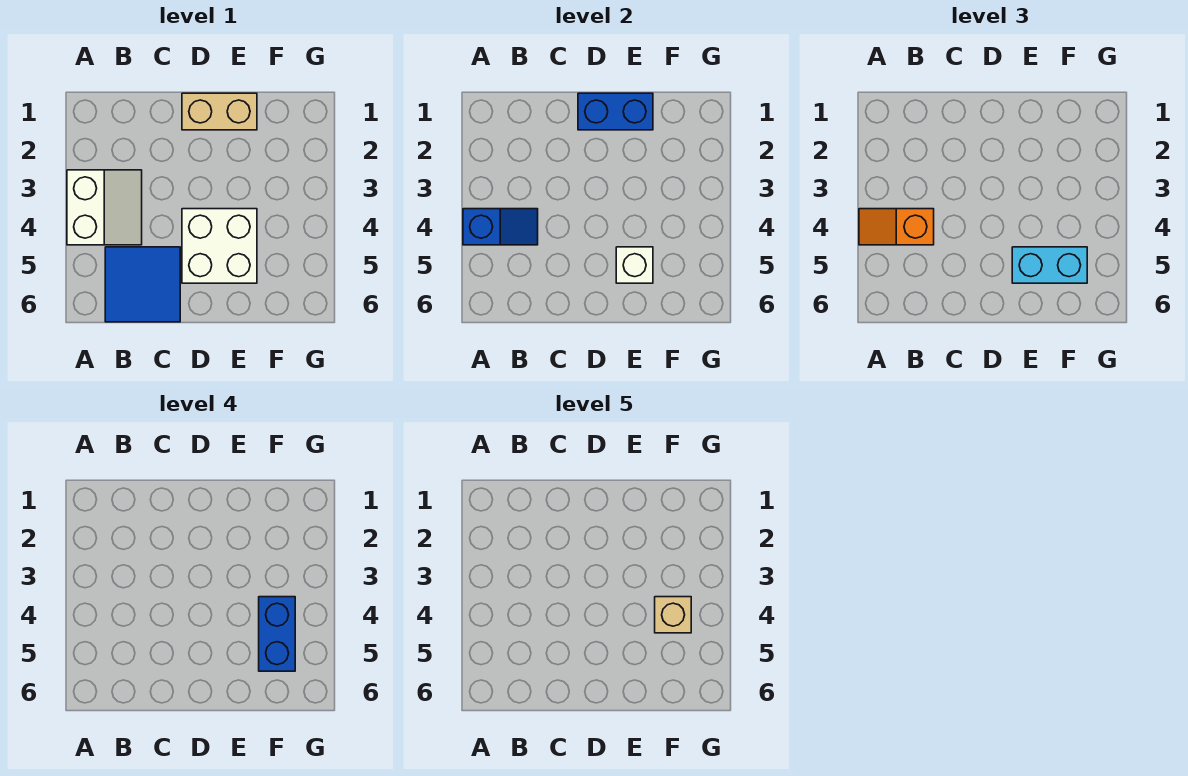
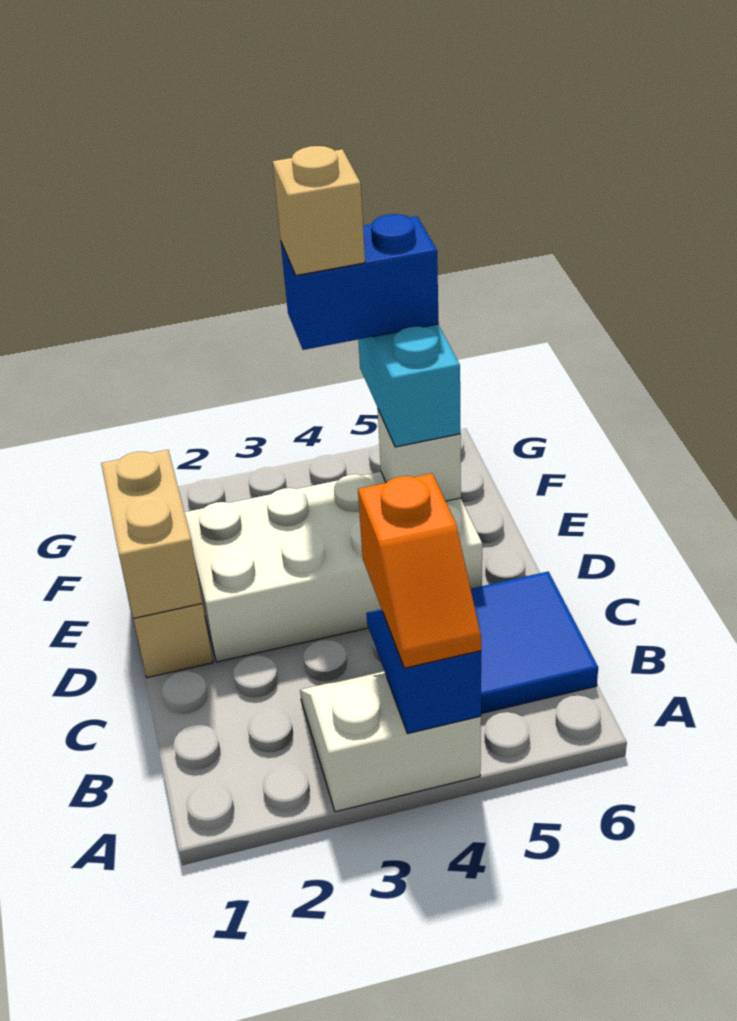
blue brick D1:E1 level 2 -> tan brick D1:E1 level 2
white brick D4:E5 level 1 -> white brick D2:E5 level 1

